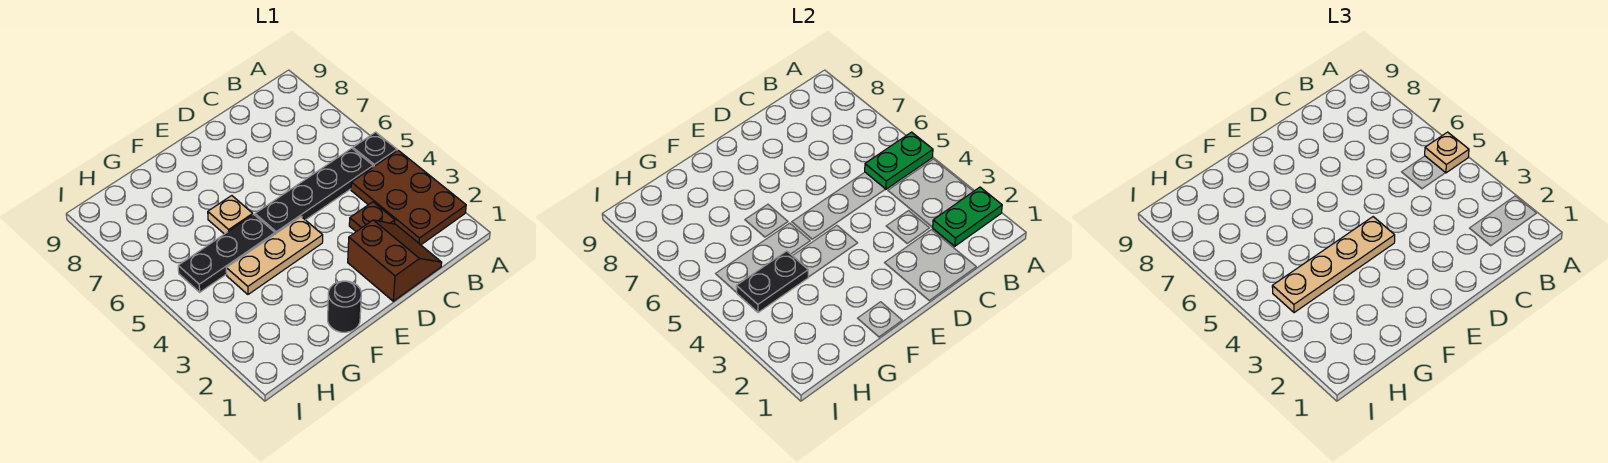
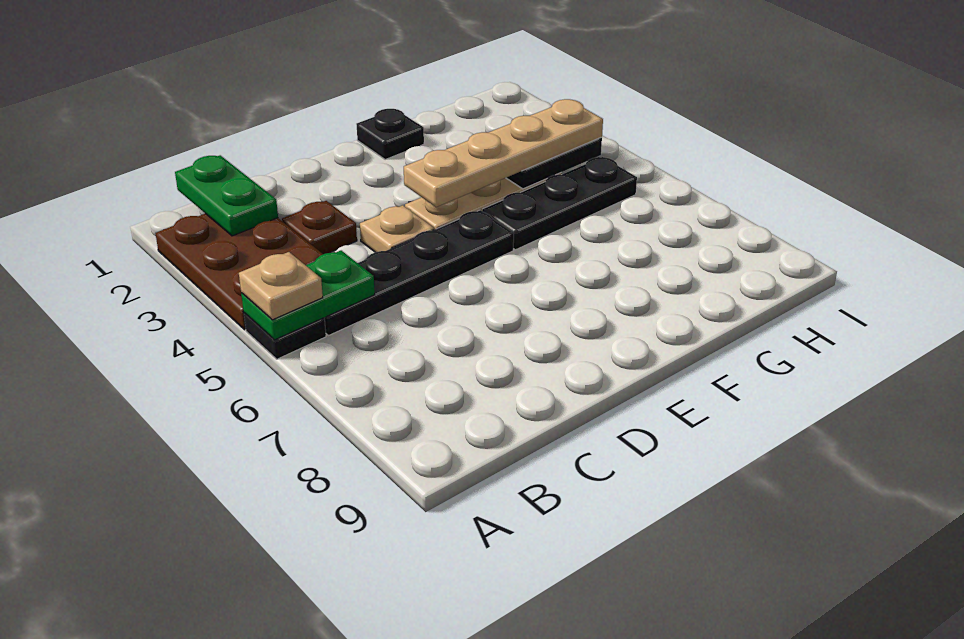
green plate A2:B2 level 2 -> green plate B1:B2 level 2
brown slope C1:D2 level 1 top D -> none
black round brick F1 level 1 -> black plate F1 level 1
tan plate F6 level 1 -> tan plate D4 level 1

